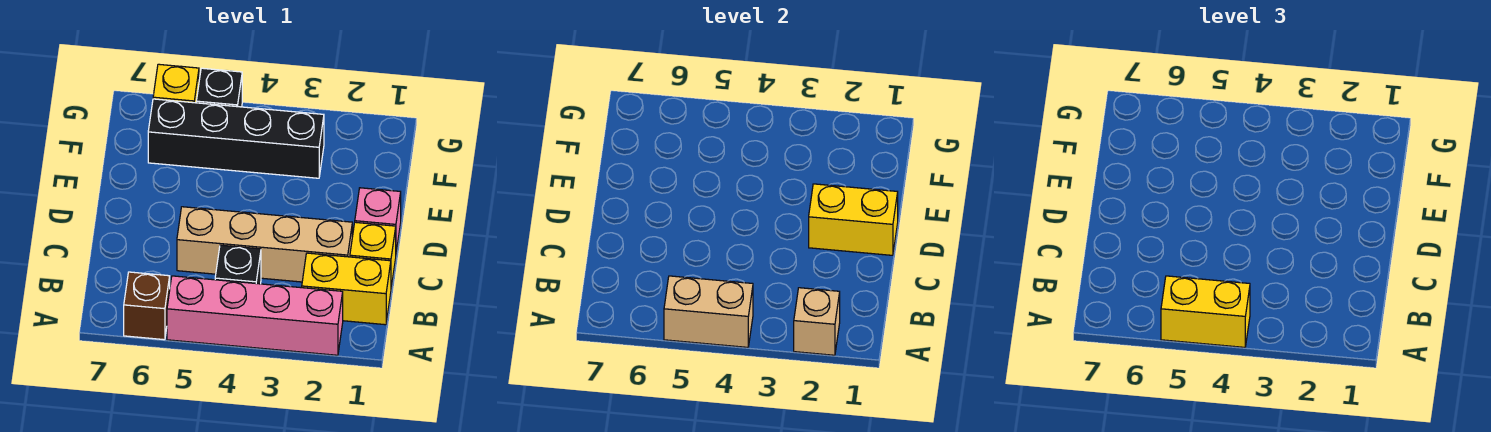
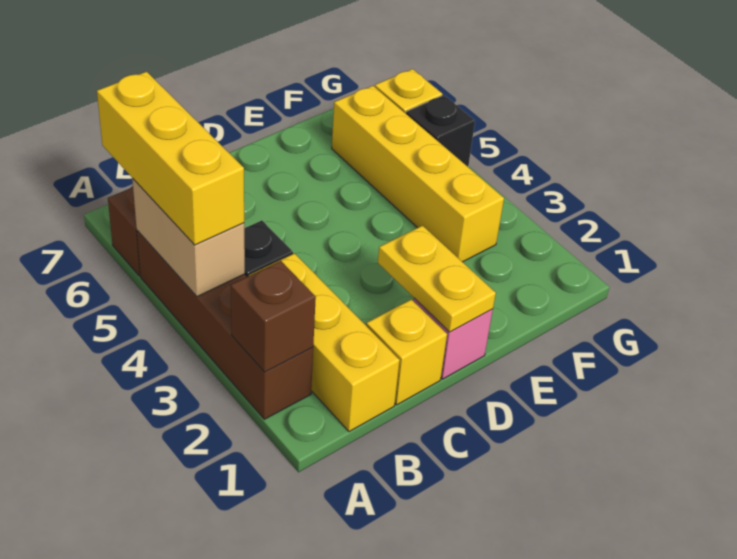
pink brick A2:A5 level 1 -> brown brick A2:A5 level 1
tan brick A2 level 2 -> brown brick A2 level 2
yellow brick A4:A5 level 3 -> yellow brick A4:A6 level 3
yellow brick B1:B2 level 1 -> yellow brick B1:B3 level 1
tan brick C2:C5 level 1 -> none
yellow brick D1:D2 level 2 -> yellow plate D1:D2 level 2
black brick F3:F6 level 1 -> yellow brick F3:F6 level 1

